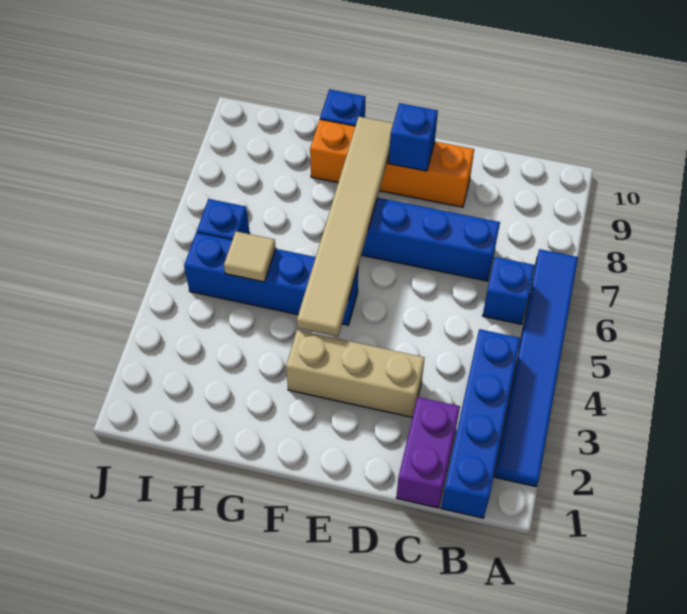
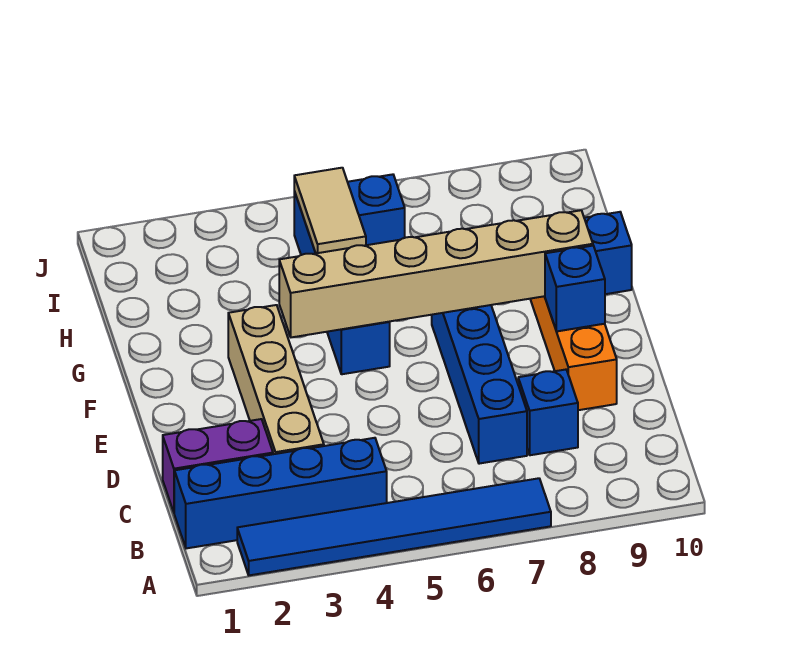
blue brick B6 level 1 -> blue brick C8 level 1
tan brick D3:F3 level 1 -> tan brick C3:F3 level 1
tan tile F4:F9 level 2 -> tan brick F4:F9 level 2
tan tile H5 level 2 -> tan tile H5:I5 level 2

